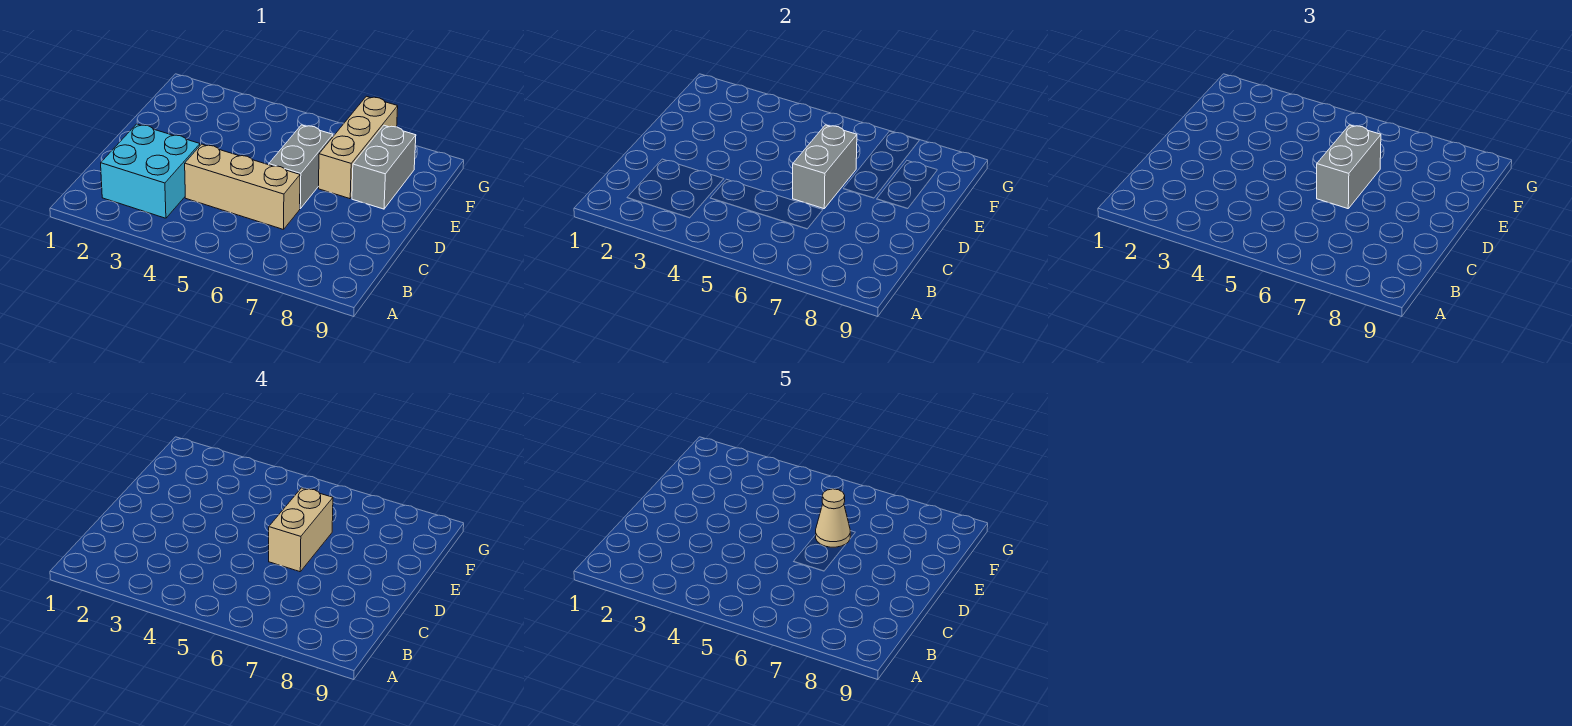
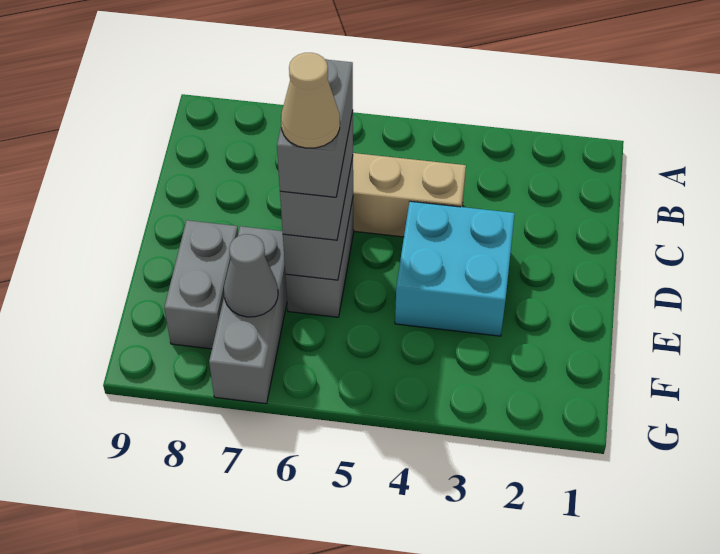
cyan brick B2:C3 level 1 -> cyan brick D3:E4 level 1
tan brick D6:E6 level 4 -> grey brick D6:E6 level 4
tan brick E7:G7 level 1 -> grey brick E7:G7 level 1
none -> grey cone F7 level 2

